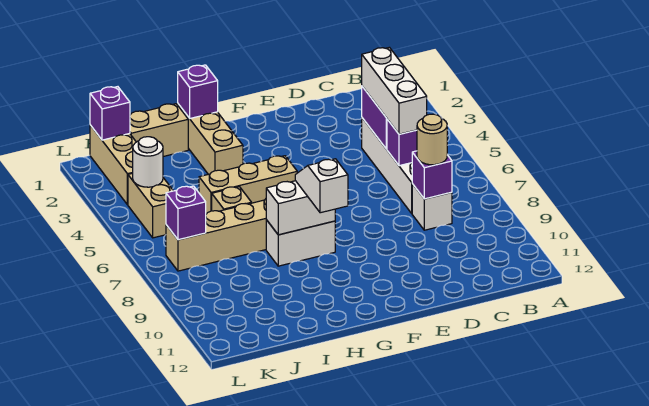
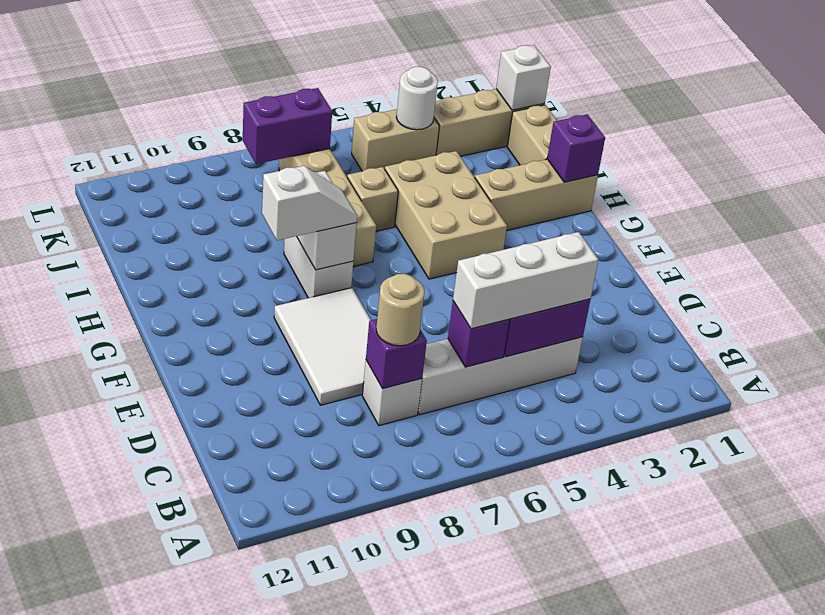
none -> white tile D8:F9 level 1
tan brick G5:I5 level 1 -> tan brick G4:I5 level 1
purple brick K1 level 2 -> white brick K1 level 2
purple brick K7 level 2 -> purple brick K7:K8 level 2

